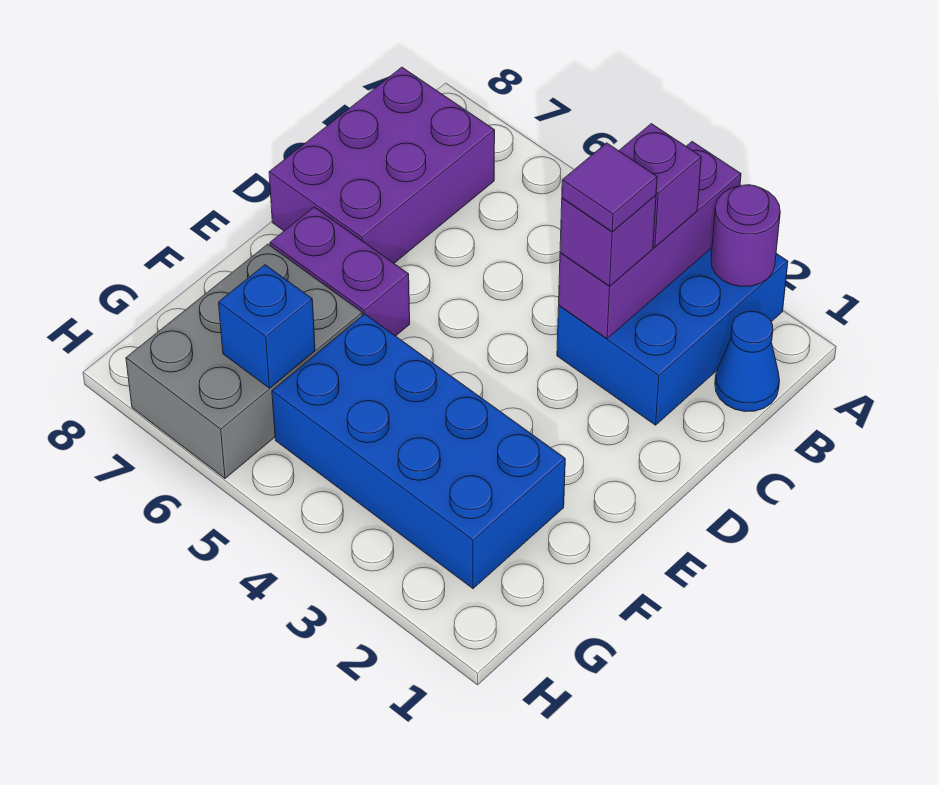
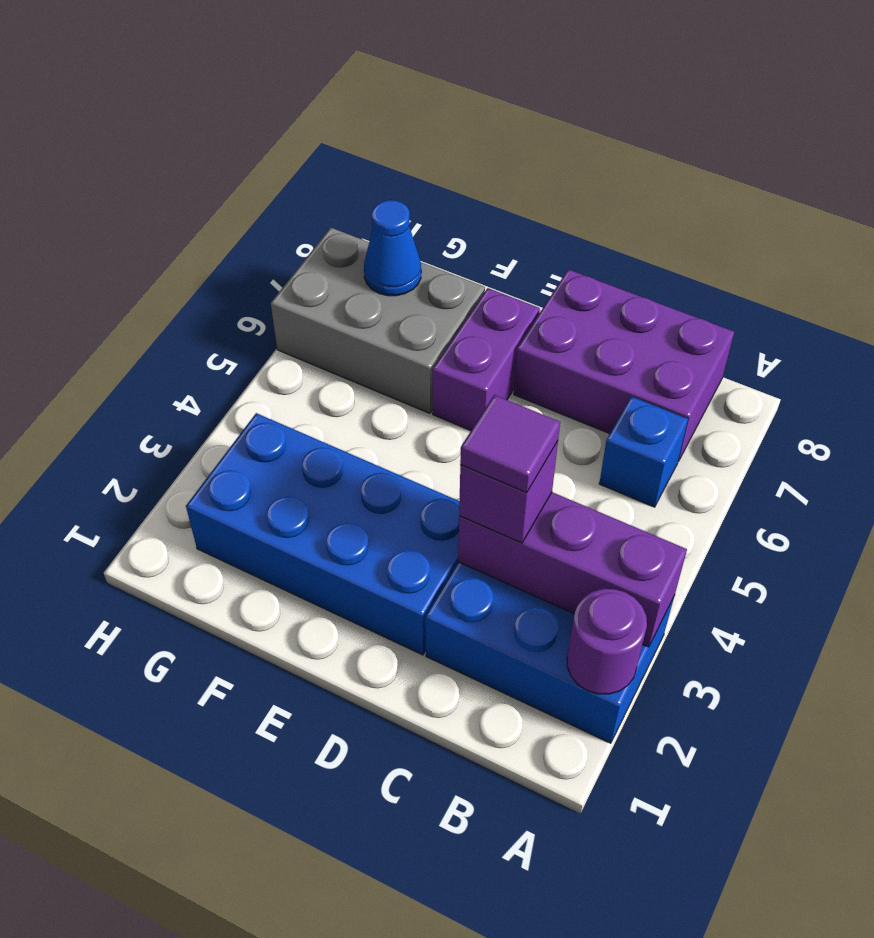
blue cone B1 level 1 -> blue cone G7 level 2
purple brick B3 level 3 -> none
blue brick F2:G5 level 1 -> blue brick D2:G3 level 1
blue brick G6 level 2 -> blue brick B6 level 1

